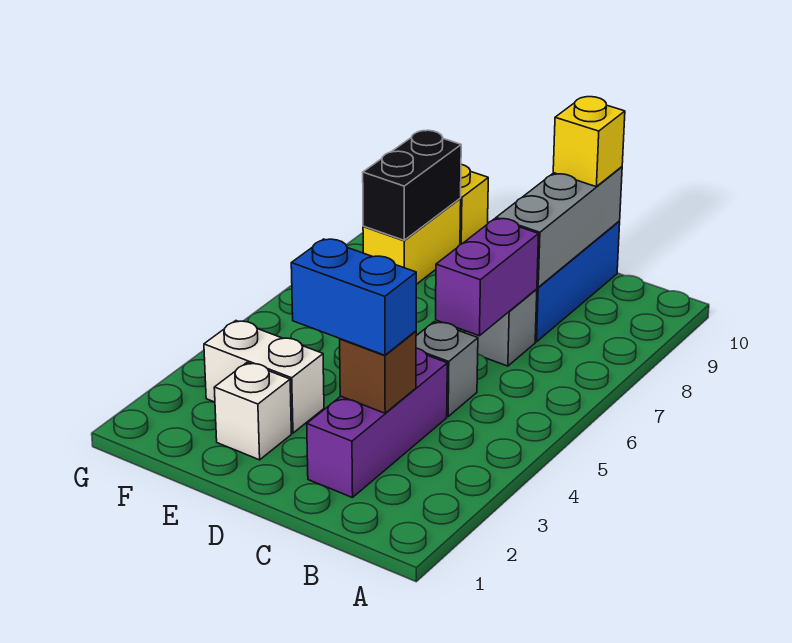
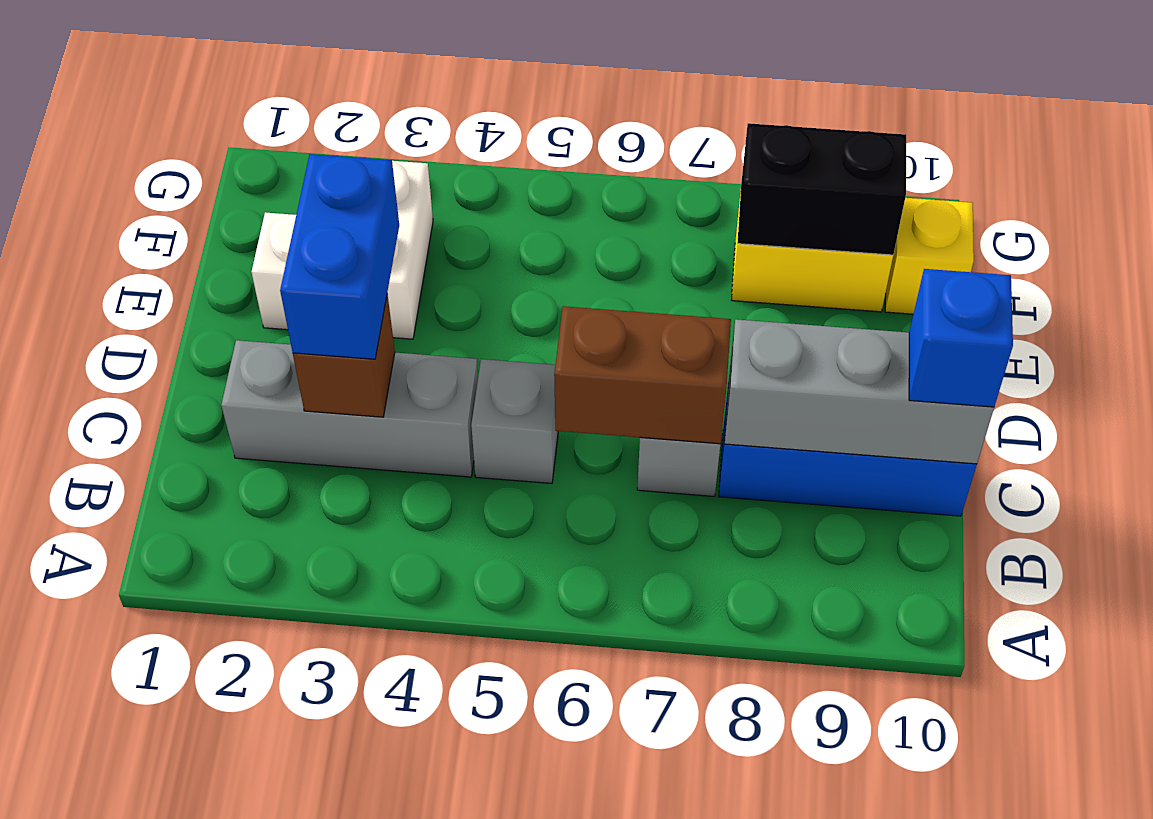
purple brick C2:C4 level 1 -> grey brick C2:C4 level 1
purple brick C6:C7 level 2 -> brown brick C6:C7 level 2
yellow brick C10 level 3 -> blue brick C10 level 3

